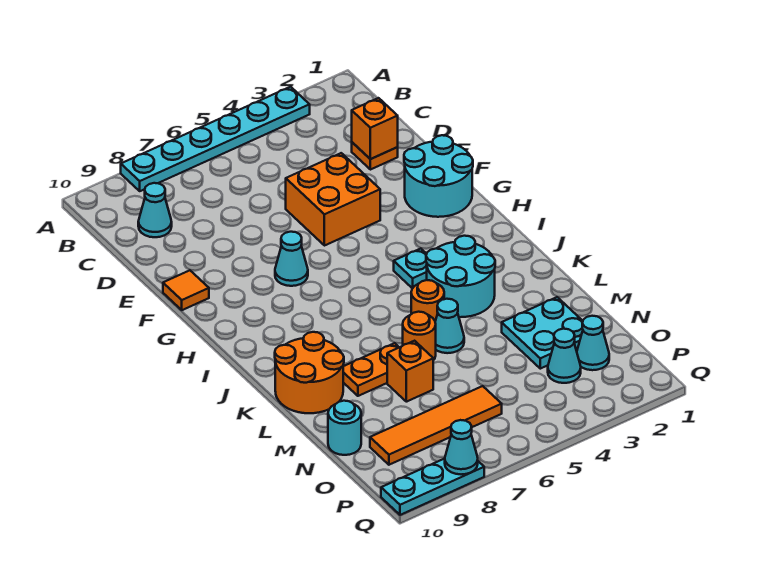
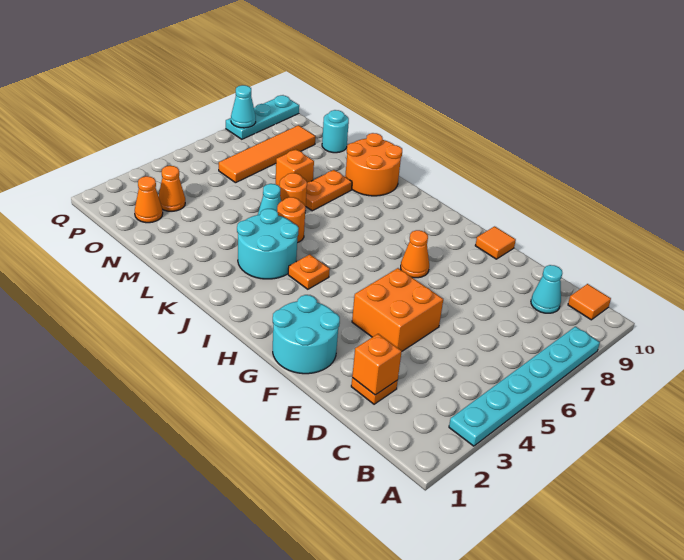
none -> orange tile B10 level 1
cyan cone G7 level 1 -> orange cone G7 level 1
cyan plate I4 level 1 -> orange plate I4 level 1
cyan plate M2:N3 level 1 -> none
cyan cone O2 level 1 -> orange cone O2 level 1
cyan cone O3 level 1 -> orange cone O3 level 1

